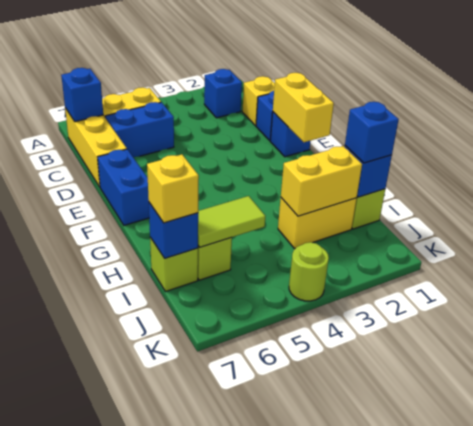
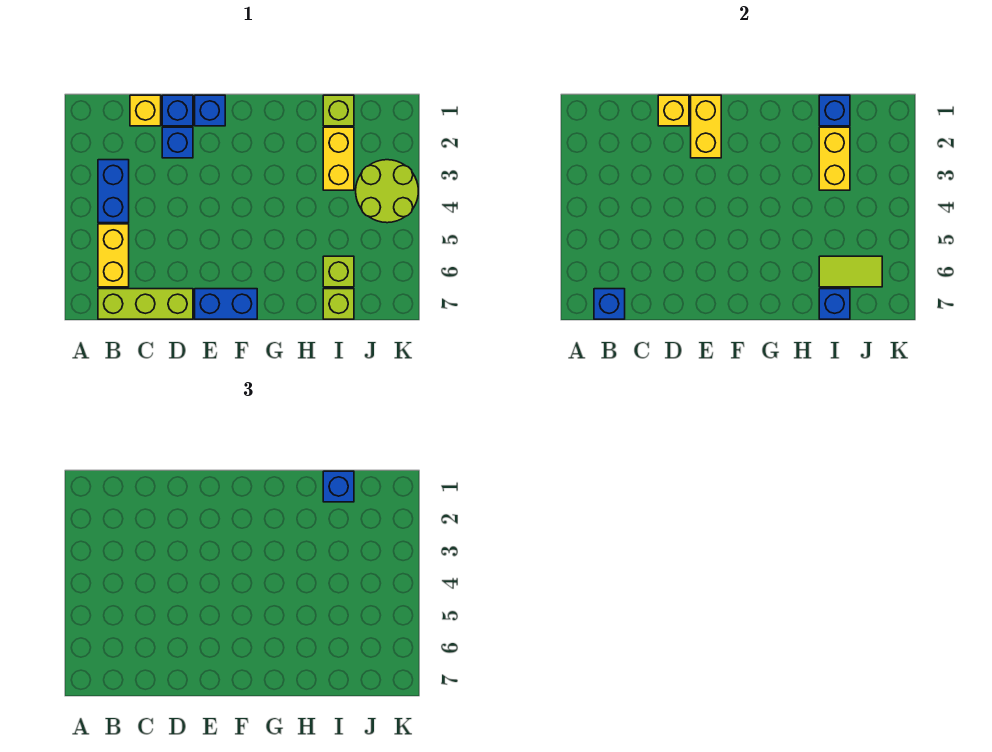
blue brick B2 level 1 -> blue brick D2 level 1
yellow brick B7:D7 level 1 -> lime brick B7:D7 level 1
blue brick C5:C6 level 1 -> blue brick B3:B4 level 1
yellow brick E1:F1 level 2 -> yellow brick E1:E2 level 2
lime tile I5:I6 level 2 -> lime tile I6:J6 level 2
yellow brick I7 level 3 -> yellow brick D1 level 2
lime round brick K4 level 1 -> lime round brick J3:K4 level 1

